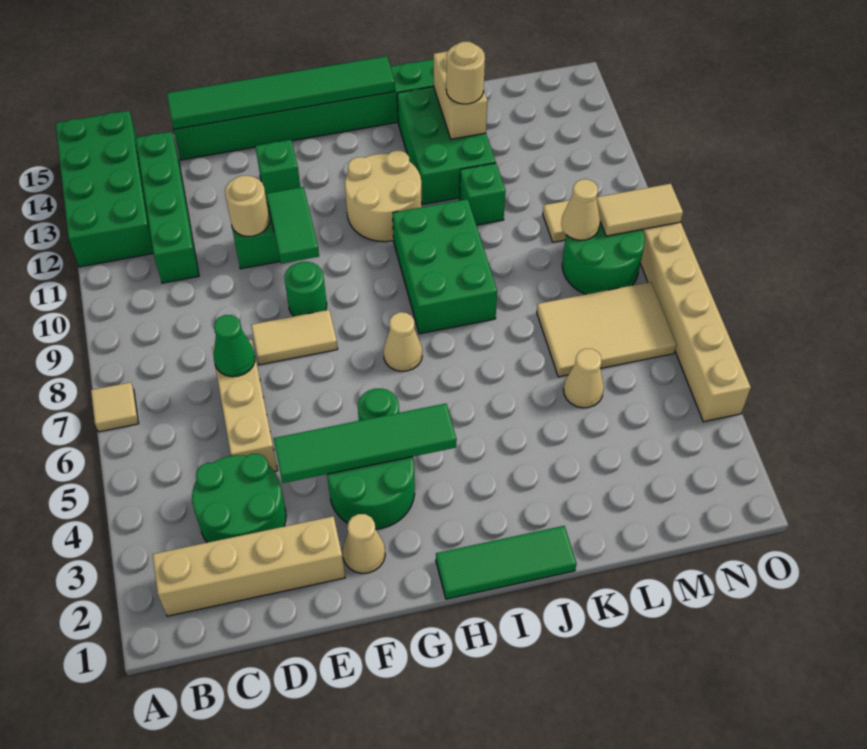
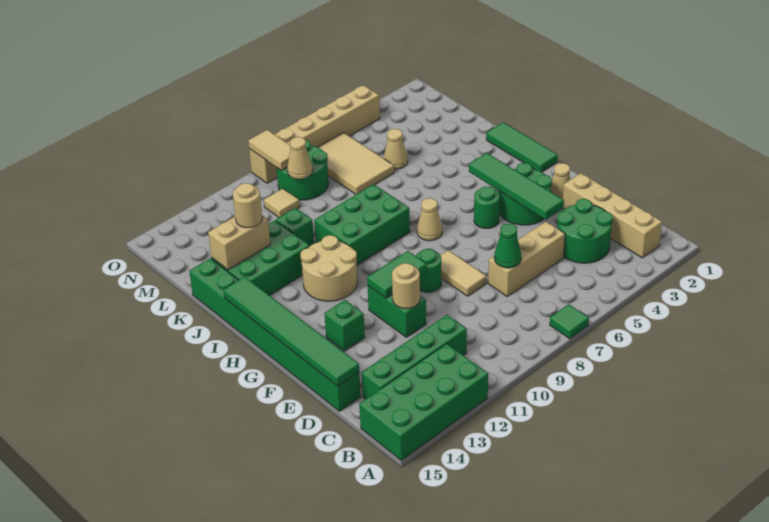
tan tile A7 level 1 -> green tile A7 level 1

